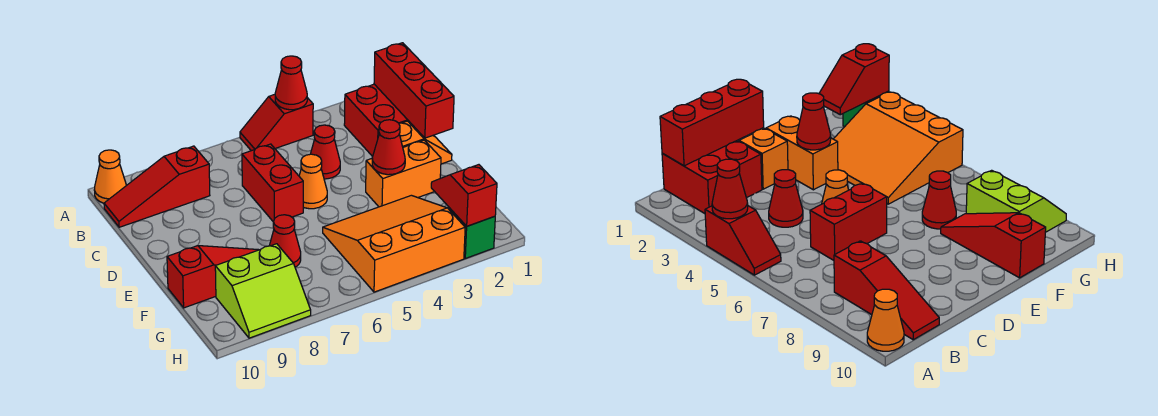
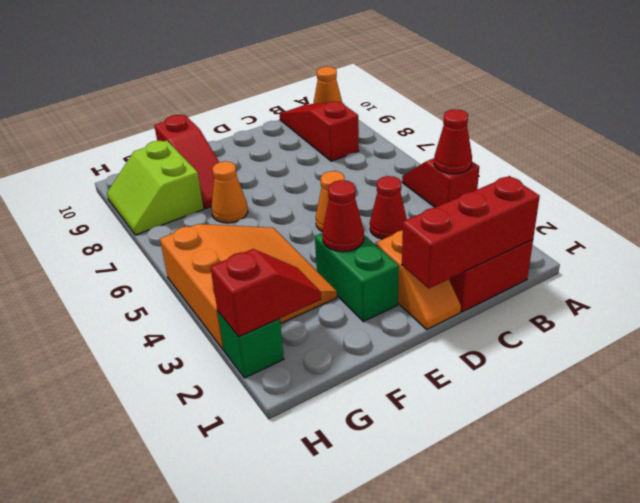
red brick C6:D6 level 1 -> none
orange brick E2:E3 level 1 -> green brick E2:E3 level 1
red cone F7 level 1 -> orange cone F7 level 1

